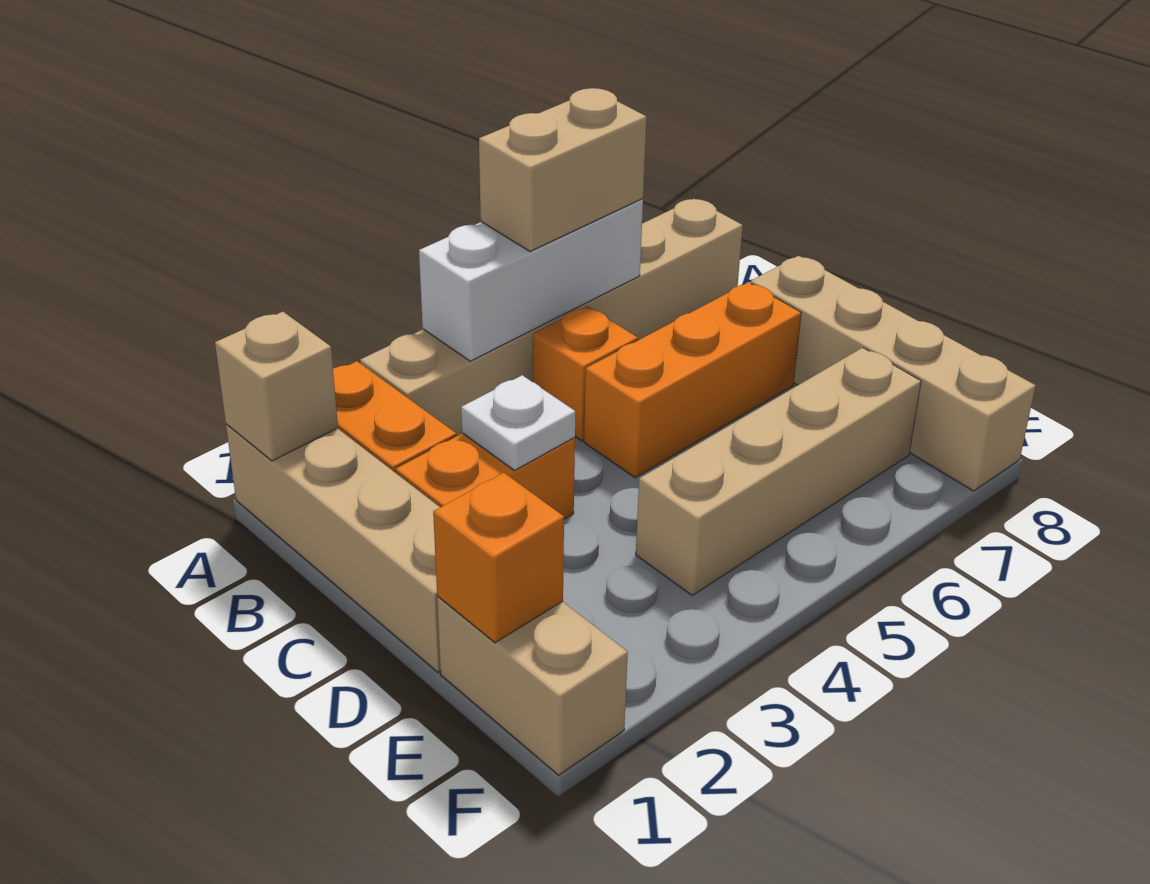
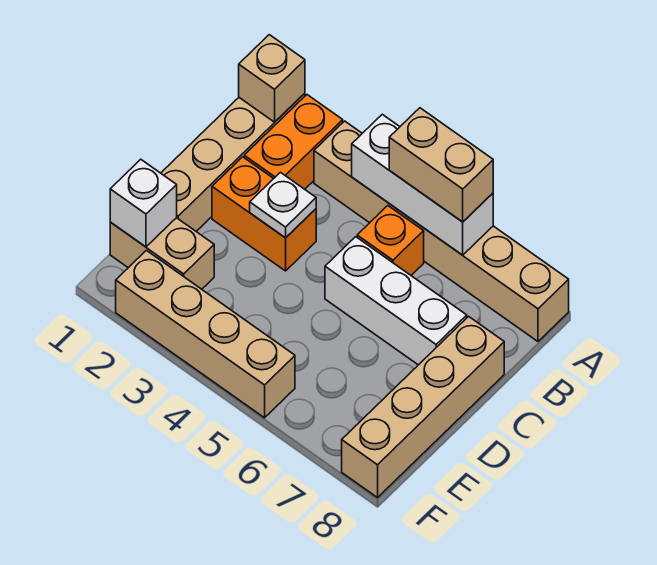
orange brick C5:C7 level 1 -> white brick C5:C7 level 1
tan brick E1:F1 level 1 -> tan brick E1:E2 level 1
orange brick E1 level 2 -> white brick E1 level 2
tan brick E4:E7 level 1 -> tan brick F2:F5 level 1

